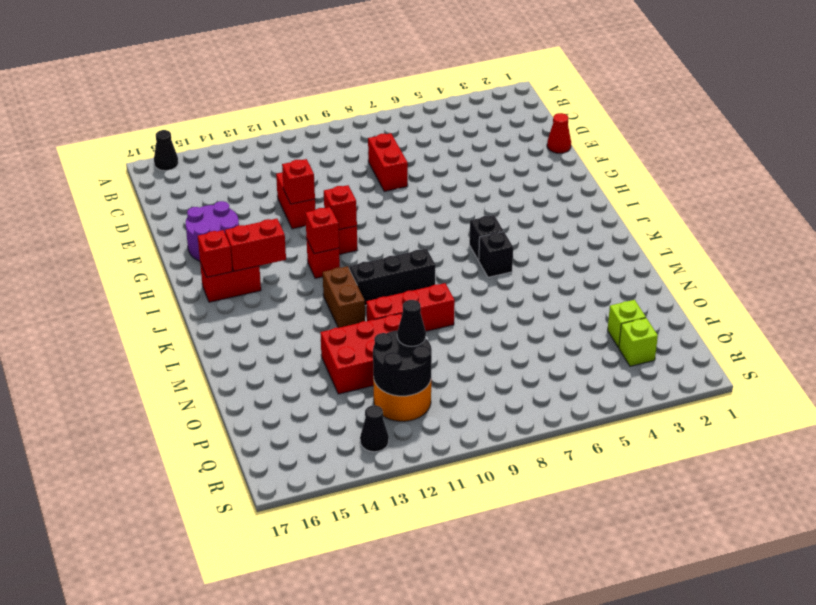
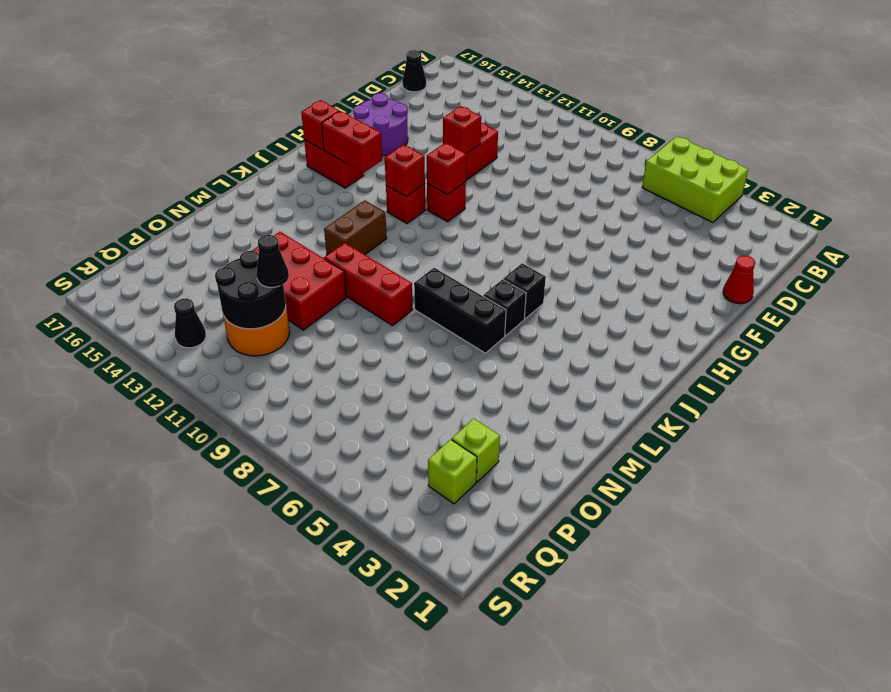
none -> lime brick A4:B6 level 1
black cone A16 level 1 -> black cone C17 level 1
red brick D8:E8 level 1 -> none
black brick K9:K11 level 1 -> black brick L6:L8 level 1

